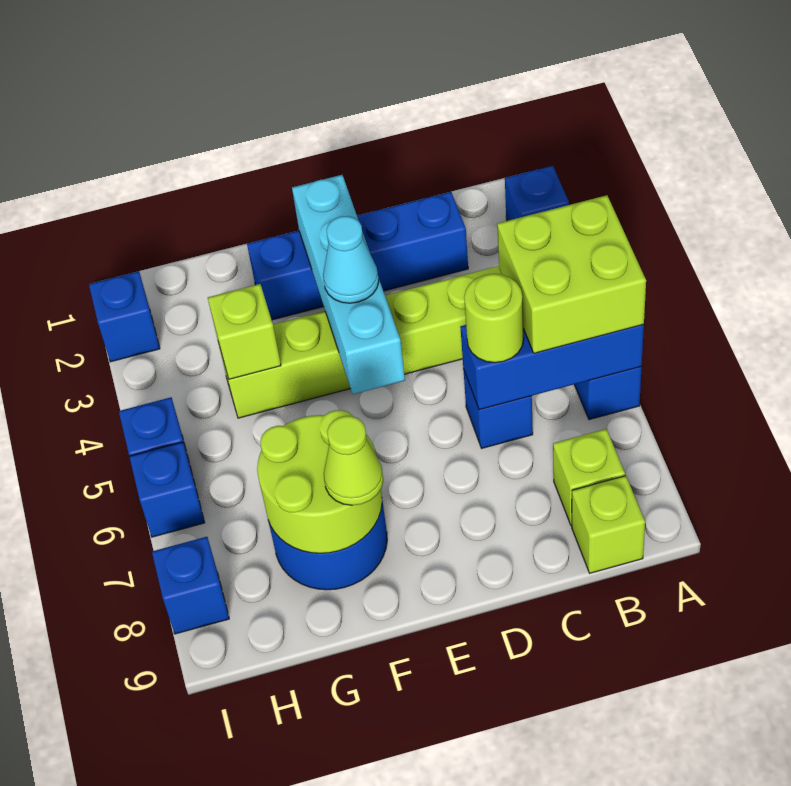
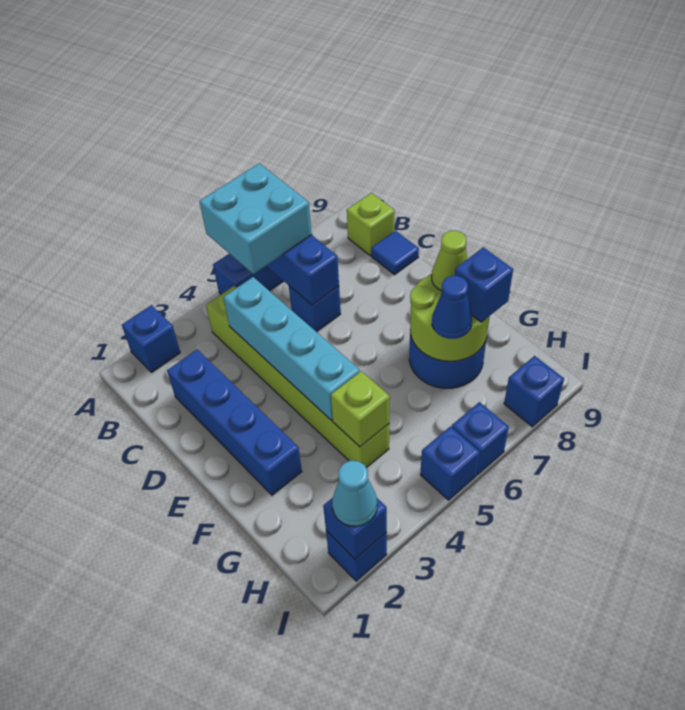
lime brick A5:B6 level 3 -> cyan brick A5:B6 level 3
lime brick B8 level 1 -> none
lime round brick C6 level 3 -> none
none -> blue tile C9 level 1
cyan brick E2:E5 level 2 -> cyan brick C4:F4 level 2
cyan cone E4 level 3 -> cyan cone I2 level 3
none -> blue cone G7 level 3
none -> blue brick G8 level 3
none -> blue brick I2 level 2

